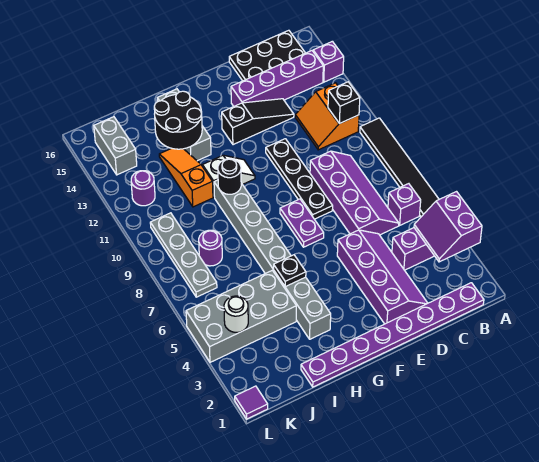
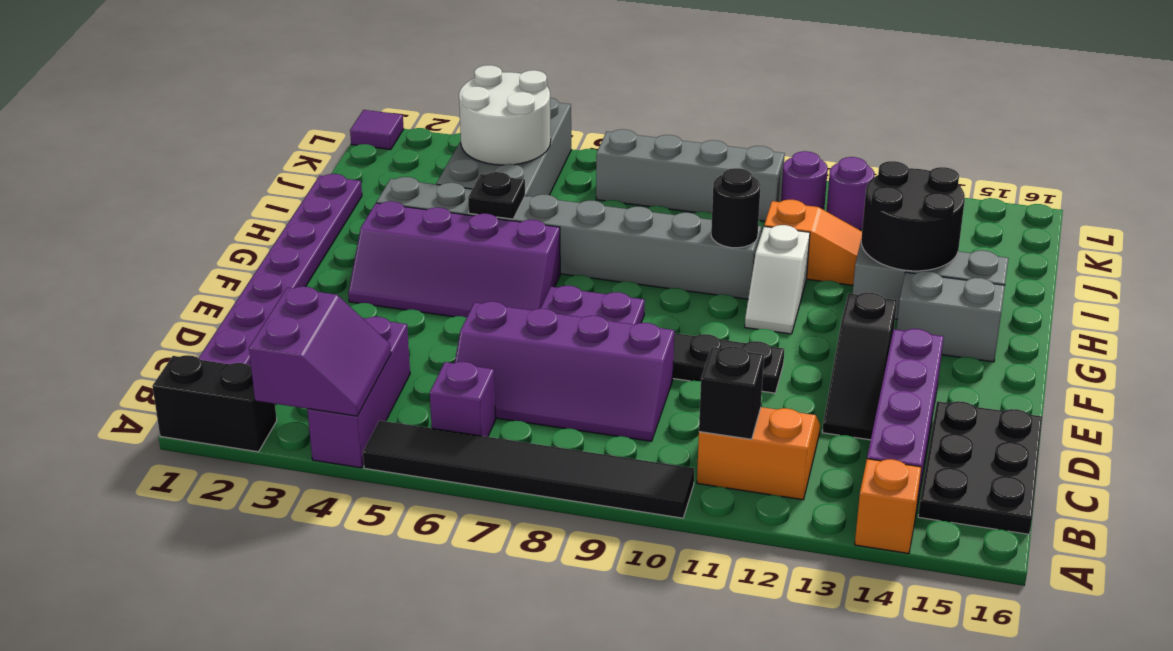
none -> black brick A1:A2 level 1
purple slope A3:B4 level 2 top A -> purple slope A3:B4 level 2 top 3
purple brick A14 level 1 -> orange brick A14 level 1
purple slope D2:E5 level 1 top E -> purple slope F3:G6 level 1 top G
purple round brick J8 level 1 -> purple round brick K11 level 1
white round brick K4 level 2 -> white round brick J4:K5 level 2
grey plate K7:K10 level 1 -> grey brick K7:K10 level 1
grey brick K14:K15 level 1 -> grey brick G14:G15 level 1

